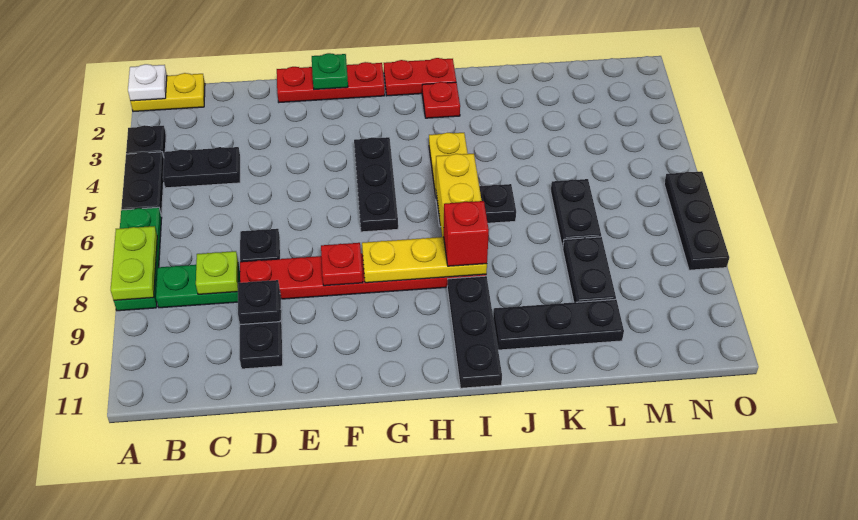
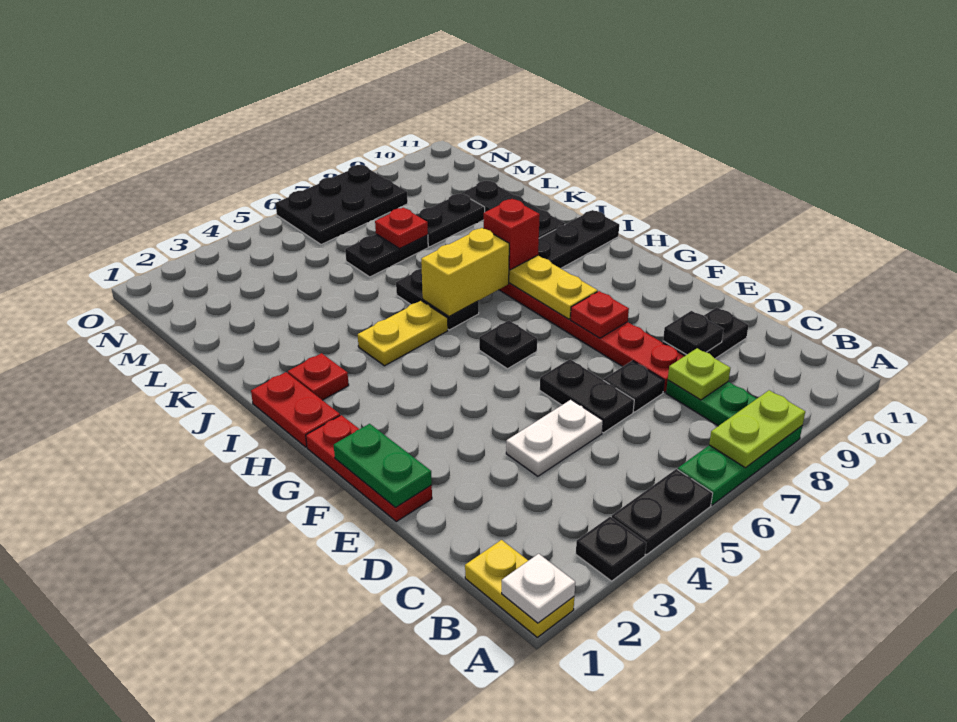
black plate B4:C4 level 1 -> black plate D6:E6 level 1
none -> white plate D4:D5 level 1
green plate F1 level 2 -> green plate E1:F1 level 2
black plate G4:G6 level 1 -> black plate G6 level 1
none -> red plate L7 level 2
black plate O6:O8 level 1 -> black plate N6:O8 level 1

